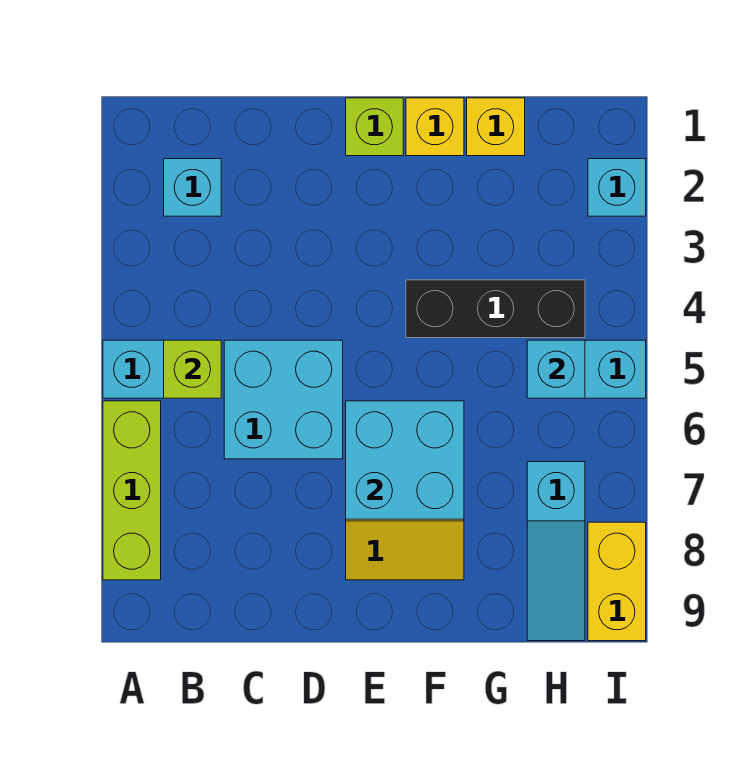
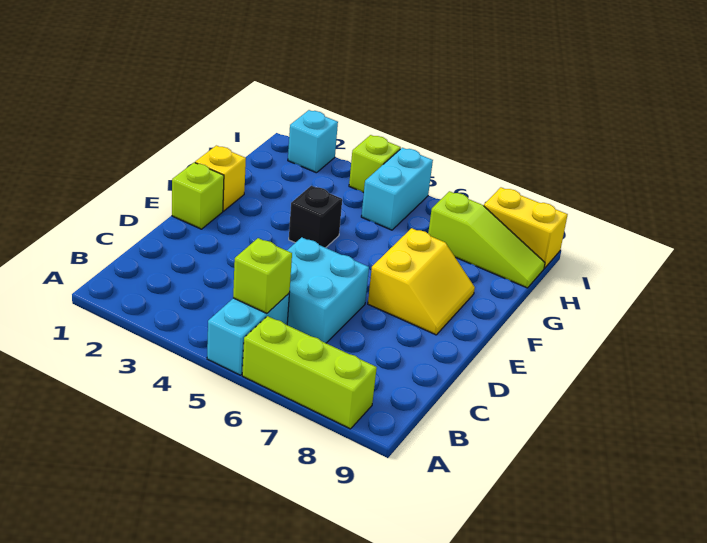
cyan brick B2 level 1 -> none
cyan brick E6:F7 level 2 -> none
black brick F4:H4 level 1 -> black brick F4 level 1
yellow brick G1 level 1 -> none
cyan brick H5 level 2 -> none
cyan slope H7:H9 level 1 top 7 -> lime slope H7:H9 level 1 top 7
none -> lime brick I4 level 1

